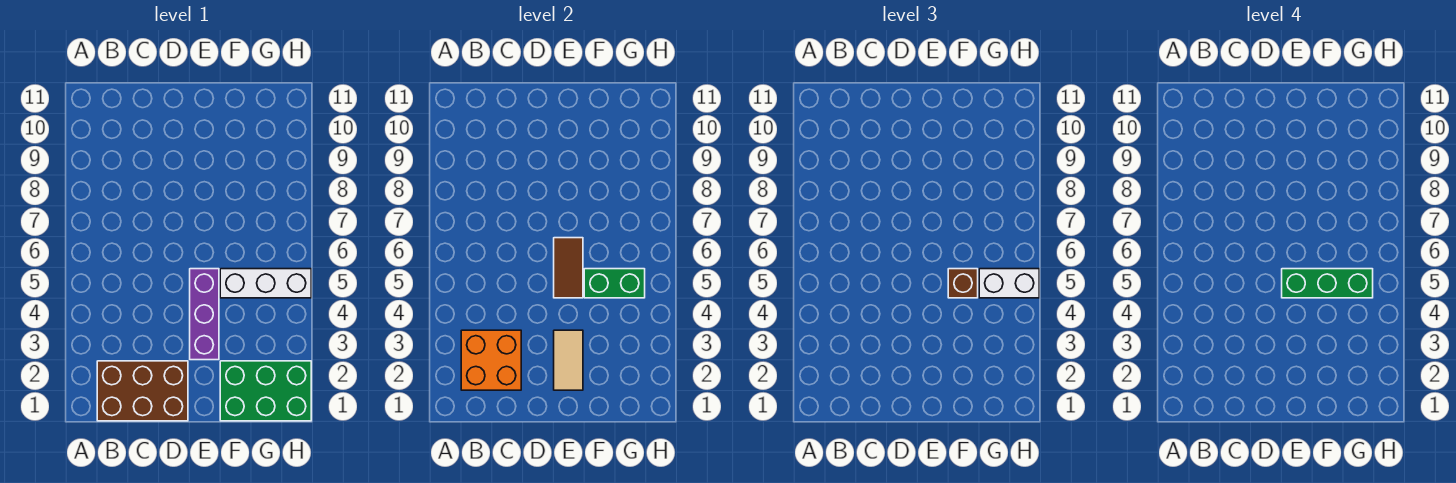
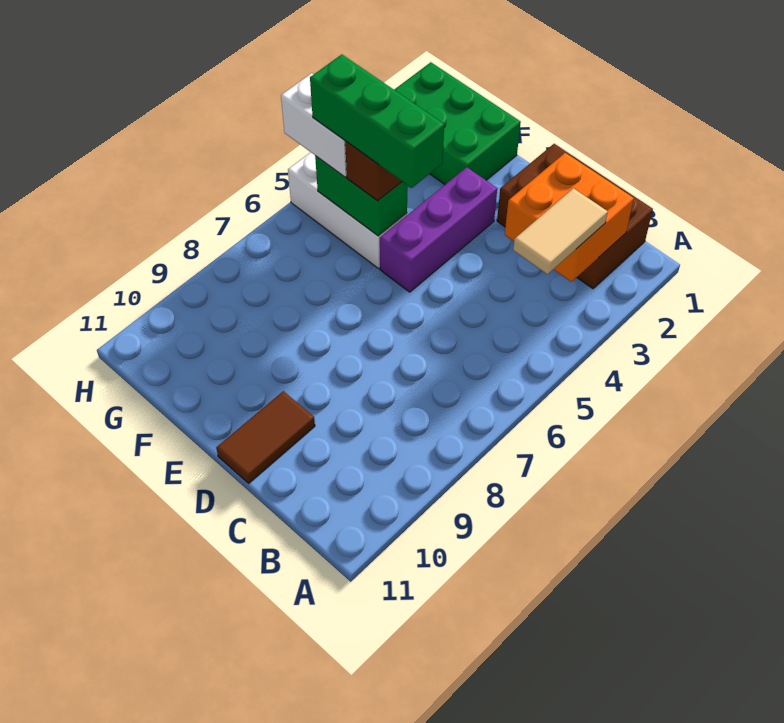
tan tile E2:E3 level 2 -> tan tile B3:B4 level 3
brown tile E5:E6 level 2 -> brown tile D10:D11 level 1

